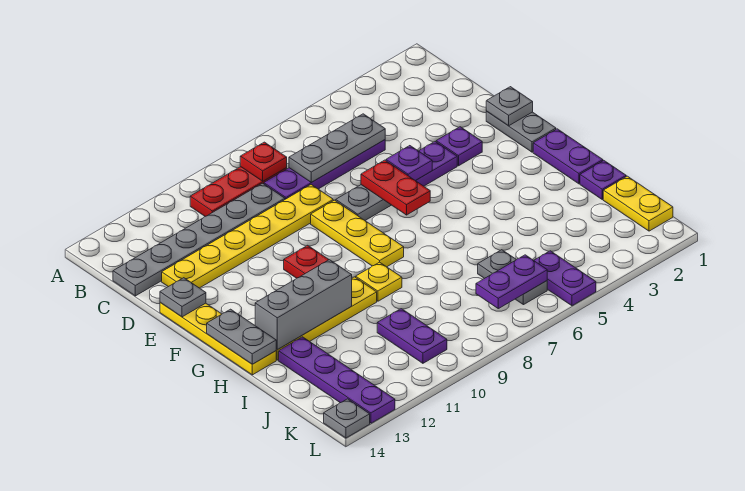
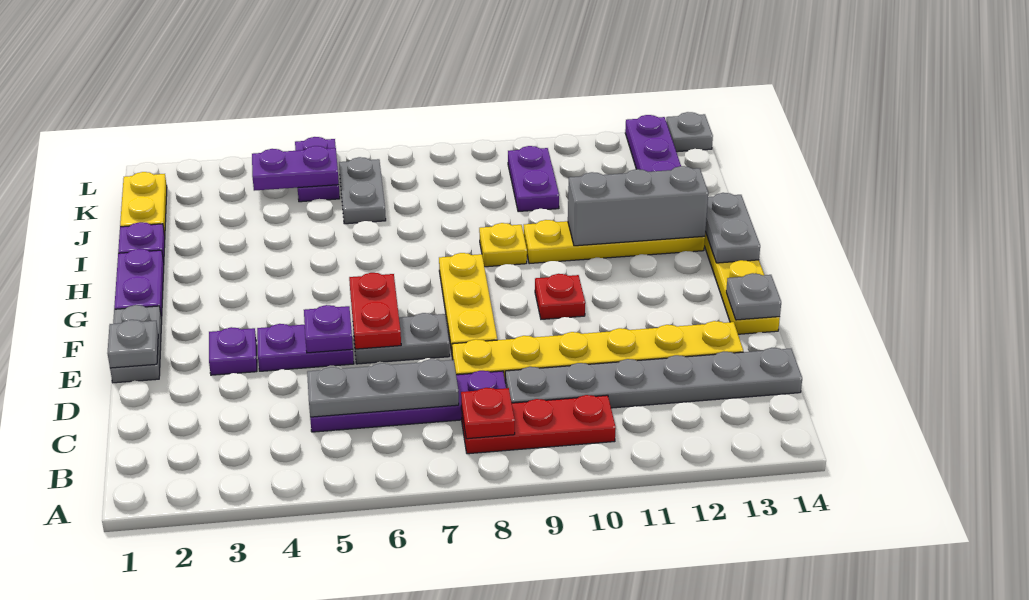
purple plate K6:K7 level 2 -> purple plate K4:K5 level 2

